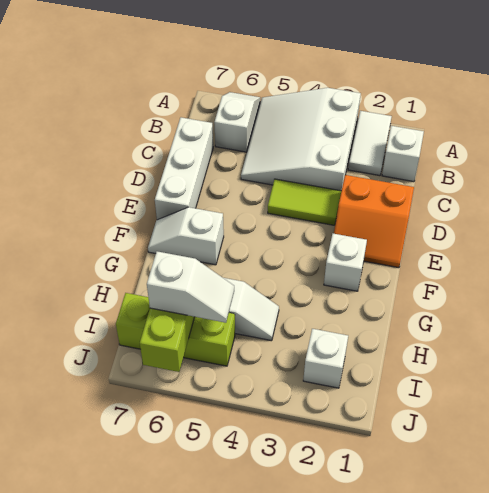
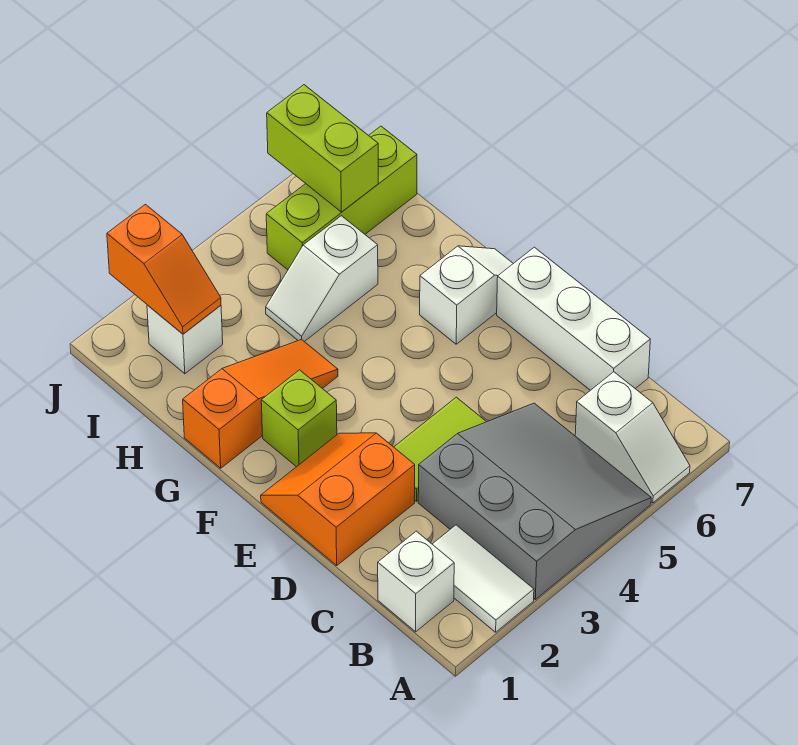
white slope A3:C5 level 1 top 3 -> grey slope A3:C5 level 1 top 3
white brick F2 level 1 -> lime brick F2 level 1
none -> orange slope G1:G3 level 1 top 1
none -> orange slope I2:J2 level 2 top J
white slope I5:I6 level 3 top 6 -> none

